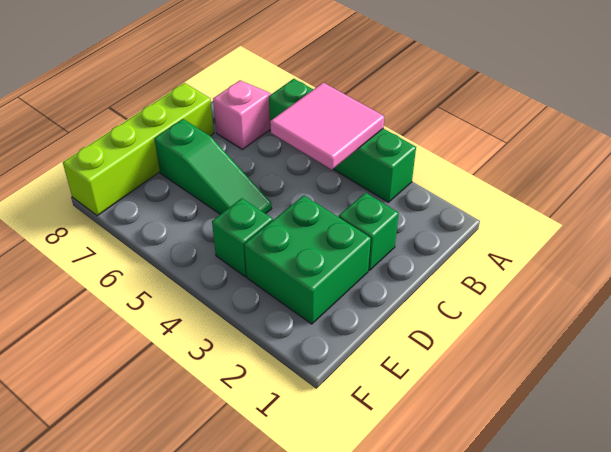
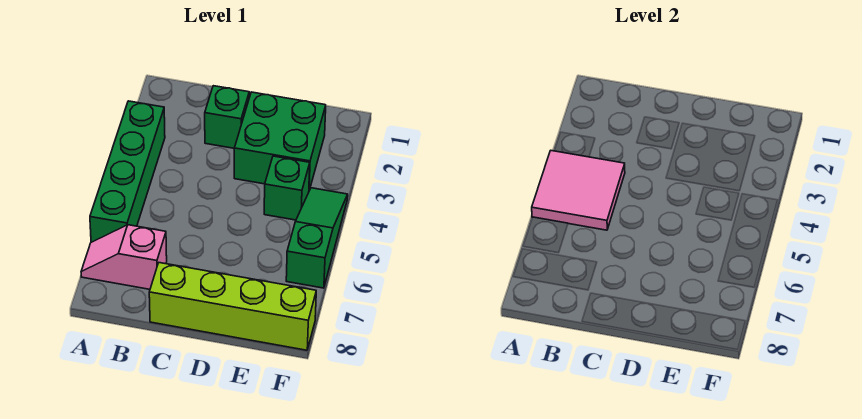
green slope D5:D7 level 1 top 7 -> green slope F4:F6 level 1 top 6

